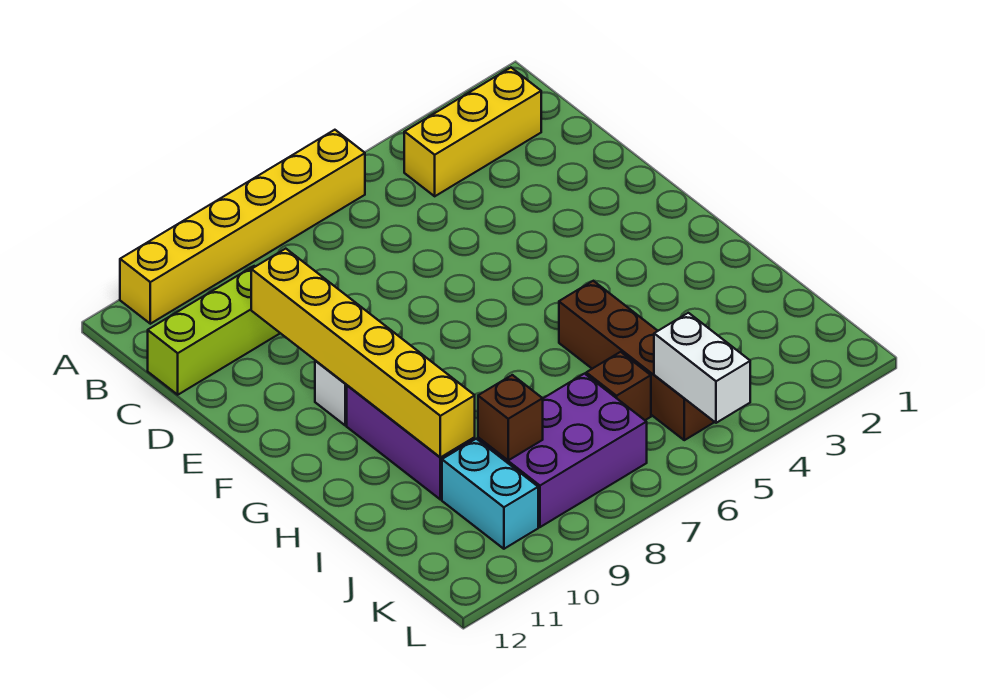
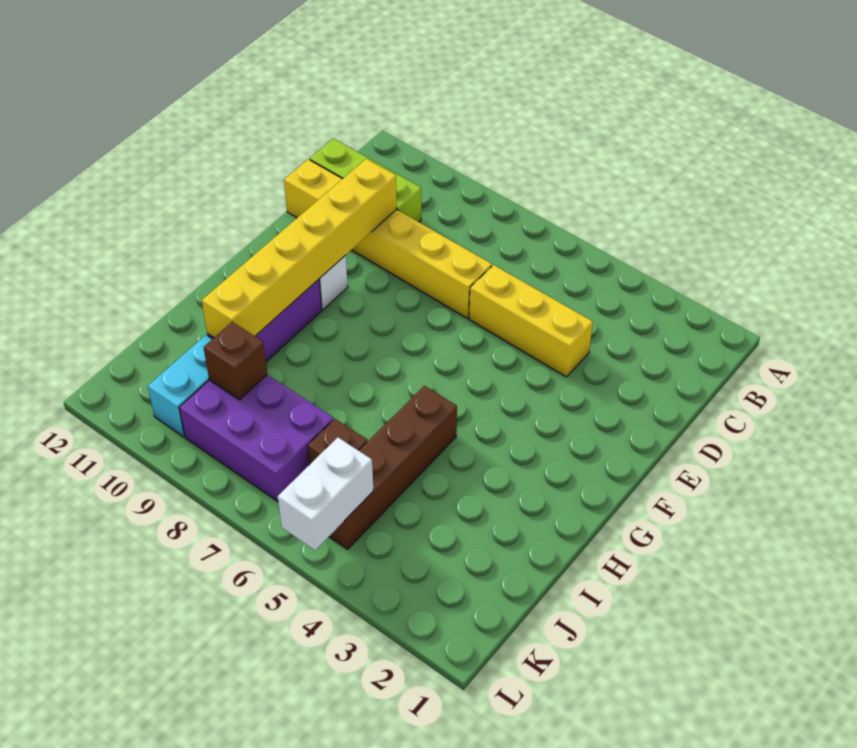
yellow brick A6:A11 level 1 -> yellow brick D7:D12 level 1
yellow brick B2:B4 level 1 -> yellow brick D4:D6 level 1

